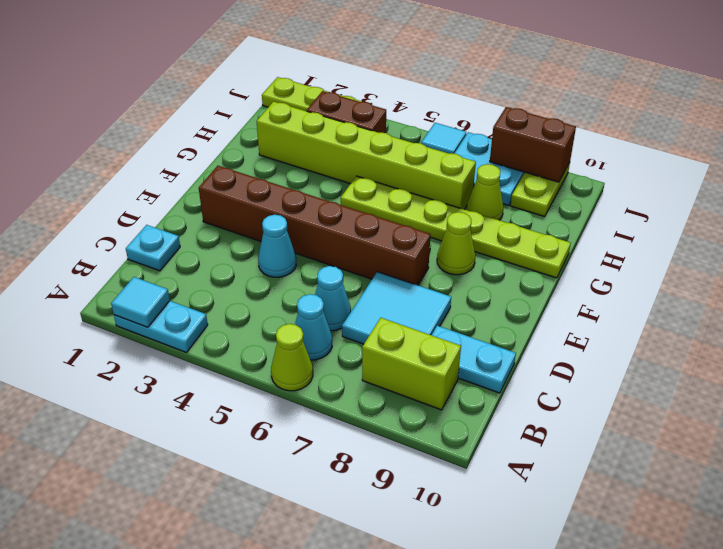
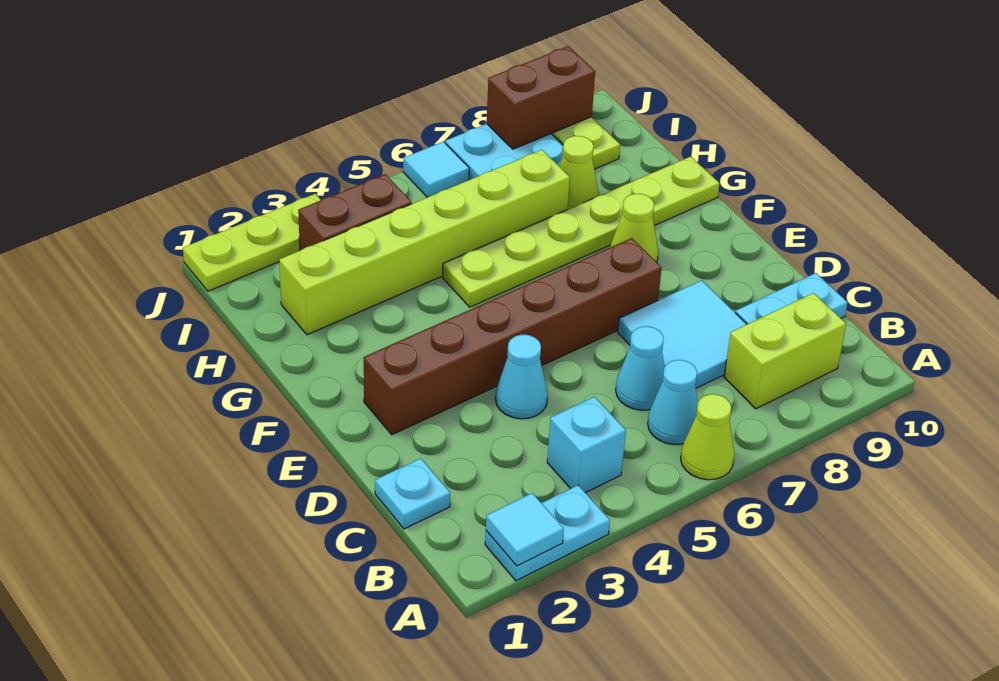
none -> cyan brick B4 level 1

